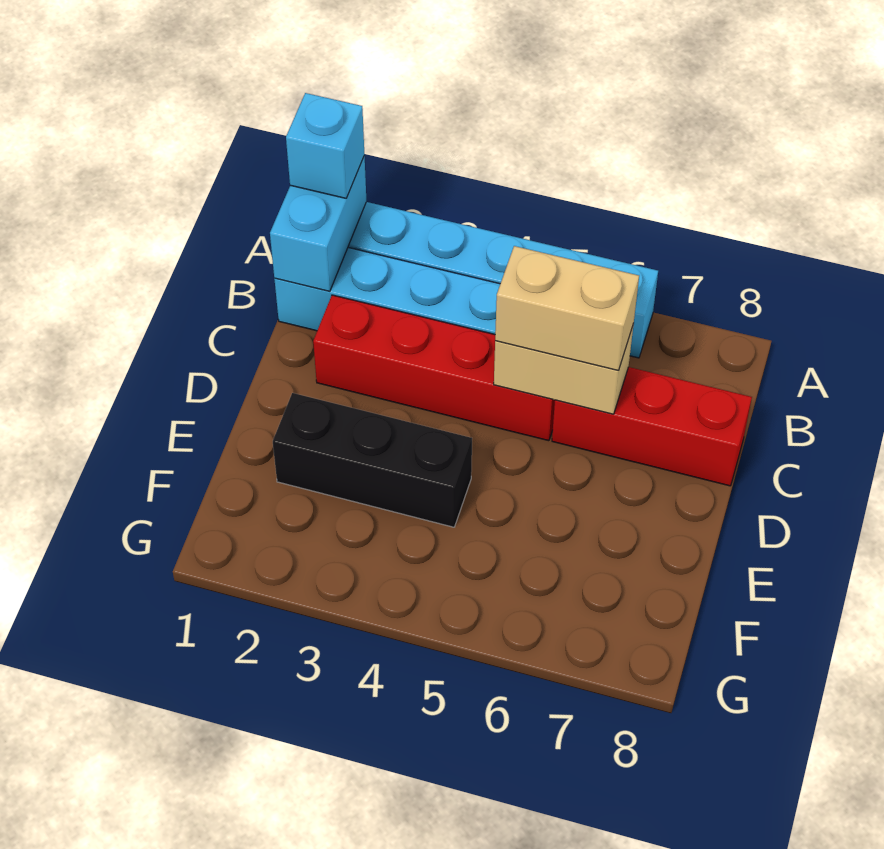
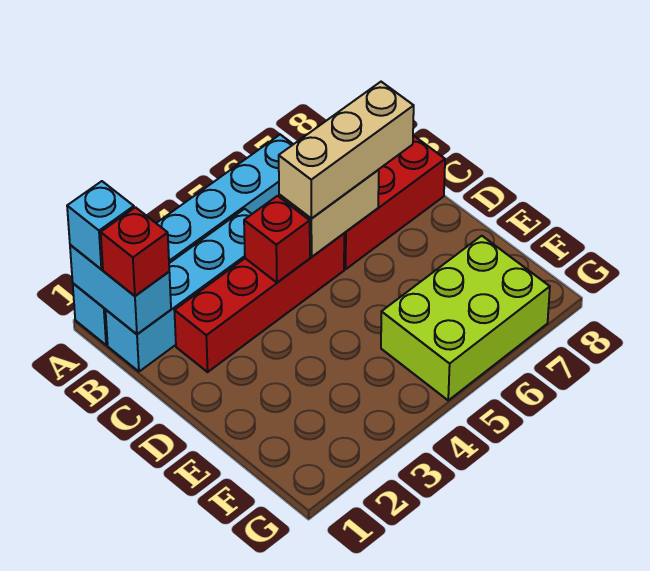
none -> red brick B1 level 3
none -> red brick C4 level 2
tan brick C5:C6 level 3 -> tan brick C5:C7 level 3
black brick E2:E4 level 1 -> none
none -> lime brick F5:G7 level 1

